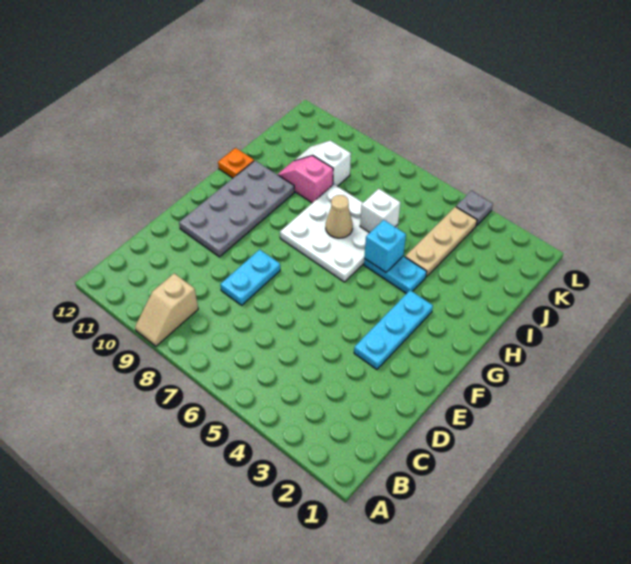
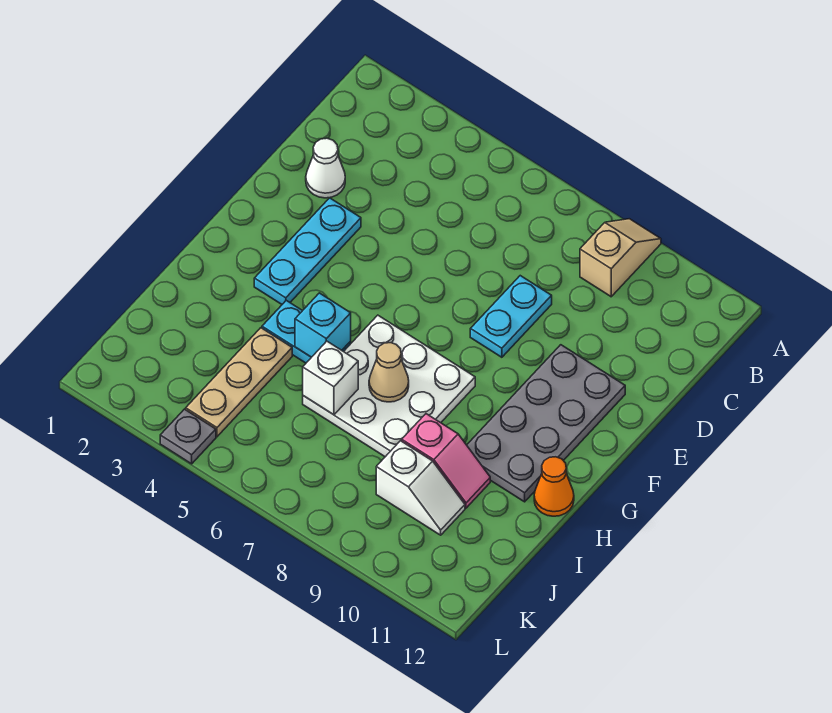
none -> white cone D2 level 1
orange plate H12 level 1 -> orange cone H12 level 1

